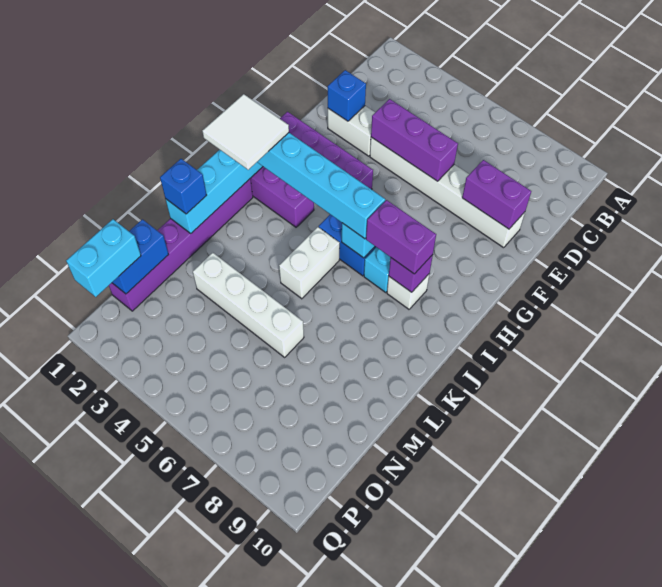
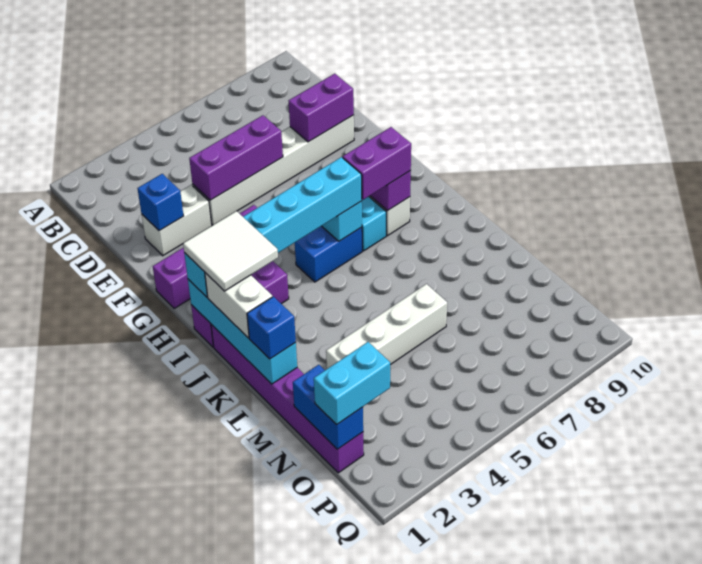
white brick J5:K5 level 1 -> white brick J1:K1 level 3
cyan brick O1:P1 level 3 -> cyan brick O1:O2 level 3

